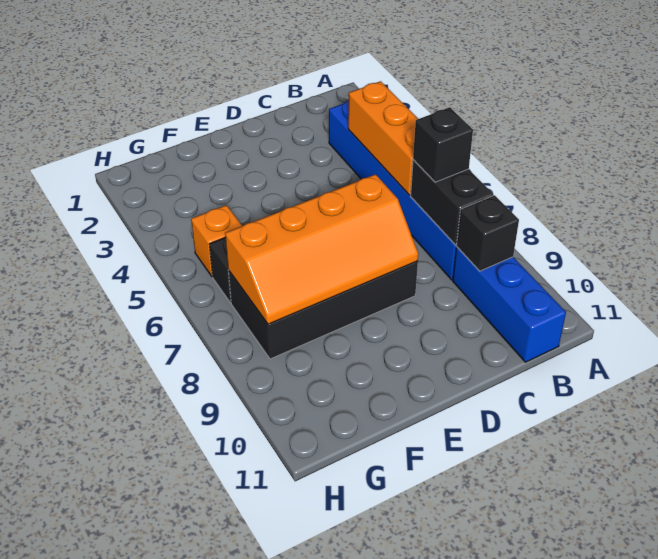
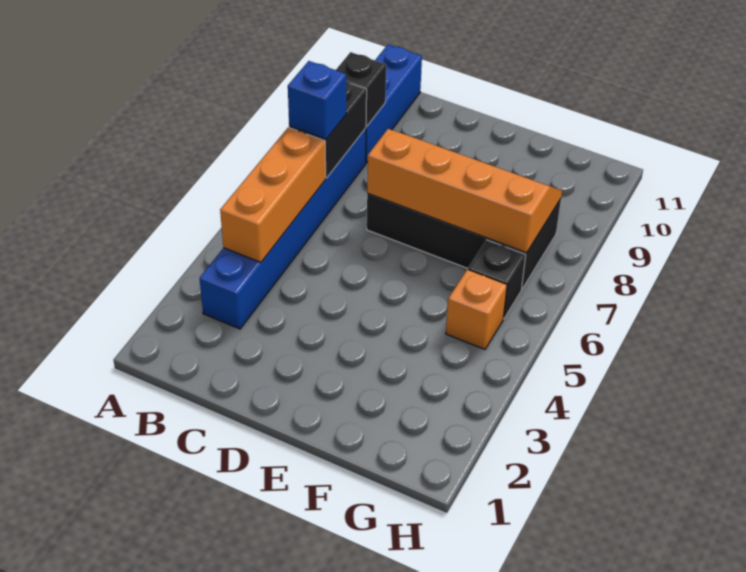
black brick B7 level 3 -> blue brick B7 level 3

